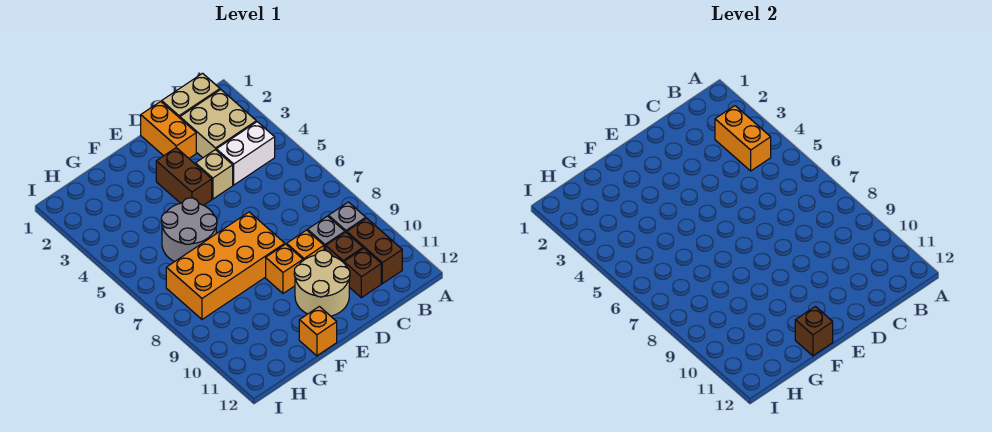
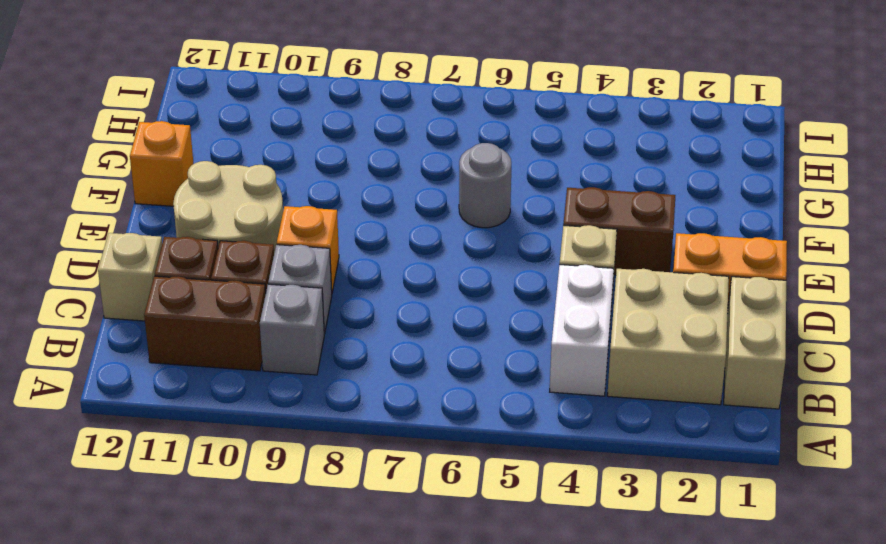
orange brick B3:B4 level 2 -> none
none -> tan brick C12 level 1
orange brick E7:H8 level 1 -> none
orange brick E9 level 1 -> none
grey round brick F5:G6 level 1 -> grey round brick F6 level 1
brown brick F12 level 2 -> none

